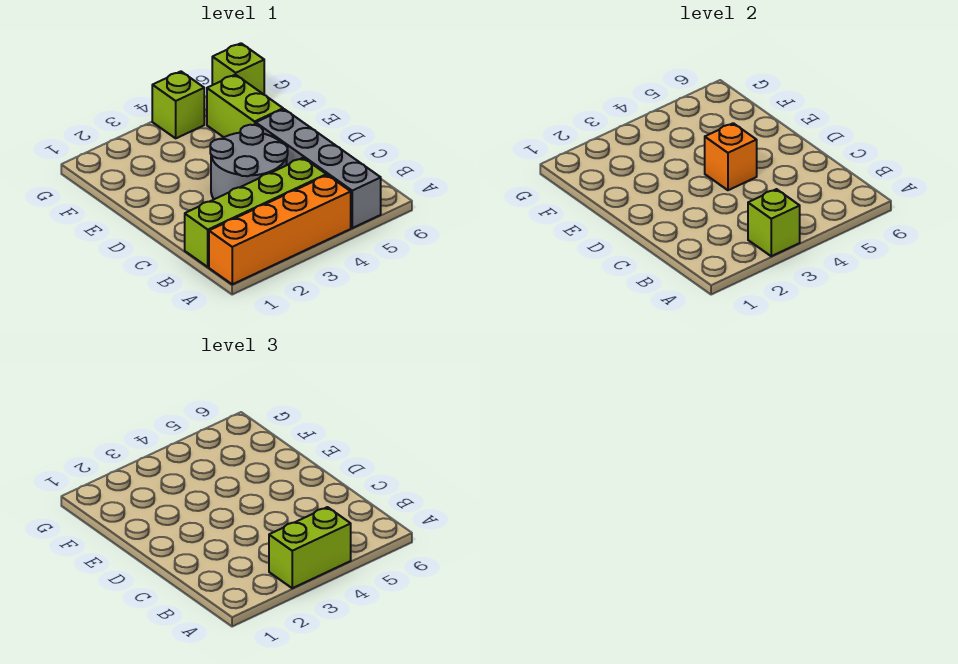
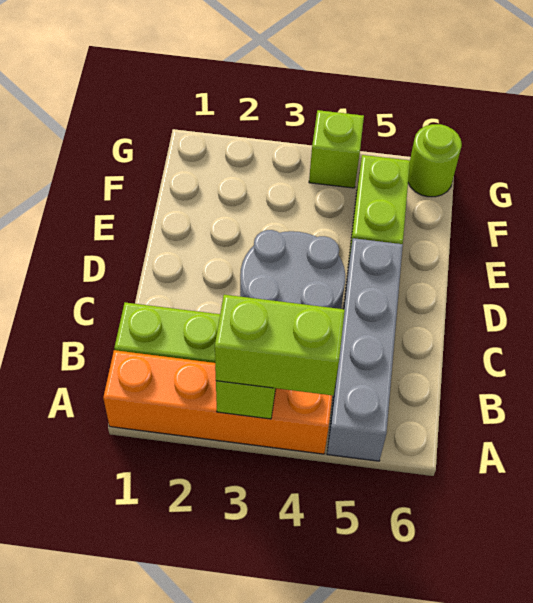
orange brick D4 level 2 -> none
lime brick G6 level 1 -> lime round brick G6 level 1

